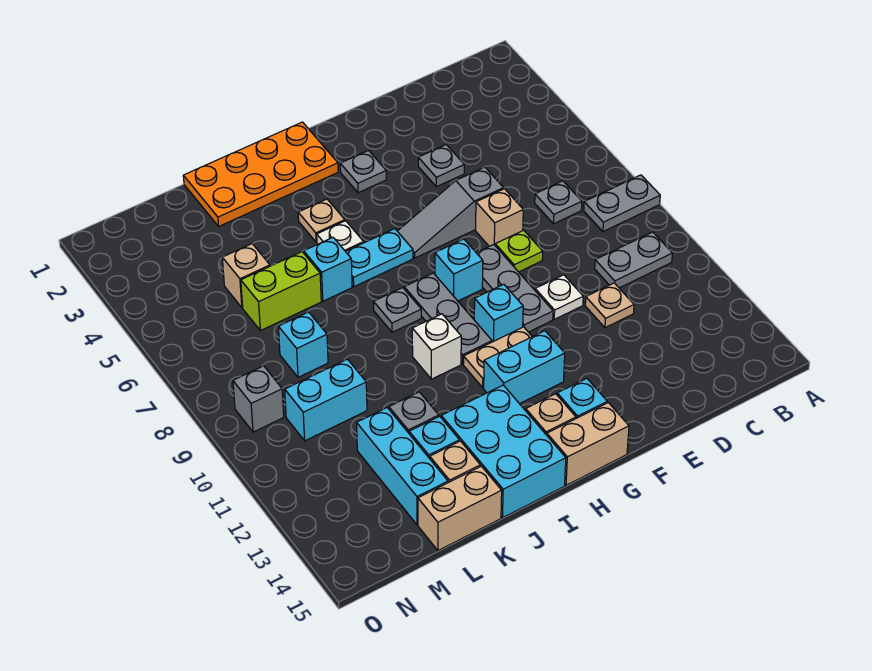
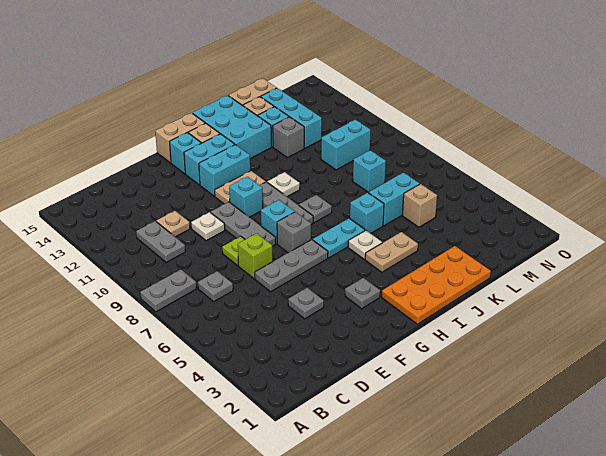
grey plate B10:C10 level 1 -> grey plate C10:C11 level 1
grey slope E6:G6 level 1 top E -> grey plate E6:G6 level 1
tan brick E7 level 1 -> lime brick E7 level 1
none -> cyan brick G13:H13 level 1
tan plate I4 level 1 -> tan plate I4:J4 level 1
white brick I10 level 1 -> white plate I10 level 1
lime brick K6:L6 level 1 -> cyan brick K6:L6 level 1
grey brick N9 level 1 -> grey brick G7 level 1

